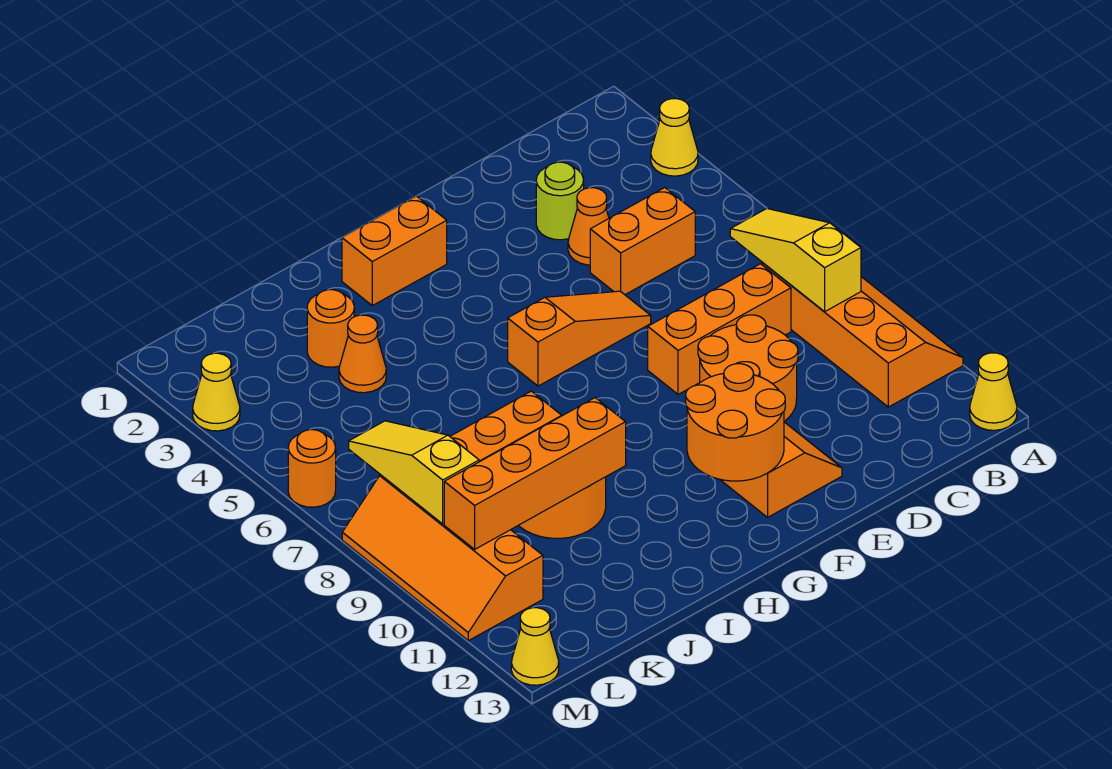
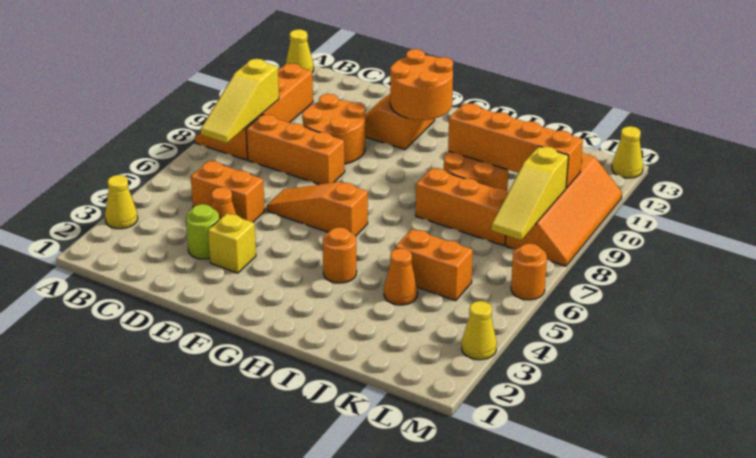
none -> yellow brick E3 level 1
orange brick G2:H2 level 1 -> orange brick J5:K5 level 1
orange round brick J3 level 1 -> orange round brick H4 level 1

